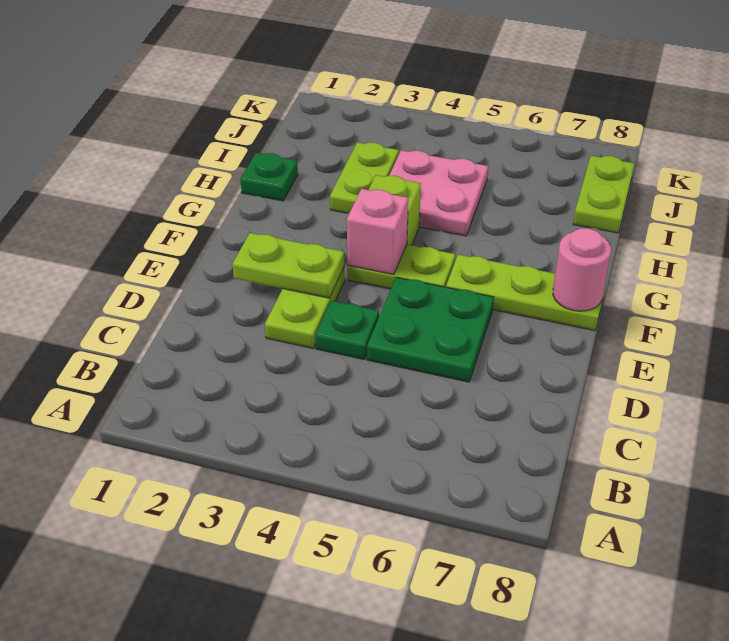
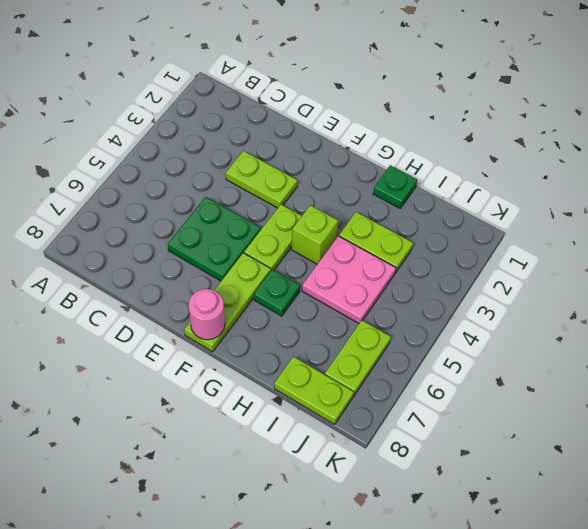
green plate D4 level 1 -> green plate G6 level 1
lime plate E2:E3 level 2 -> lime plate J6:J7 level 1
pink brick F4 level 2 -> none

